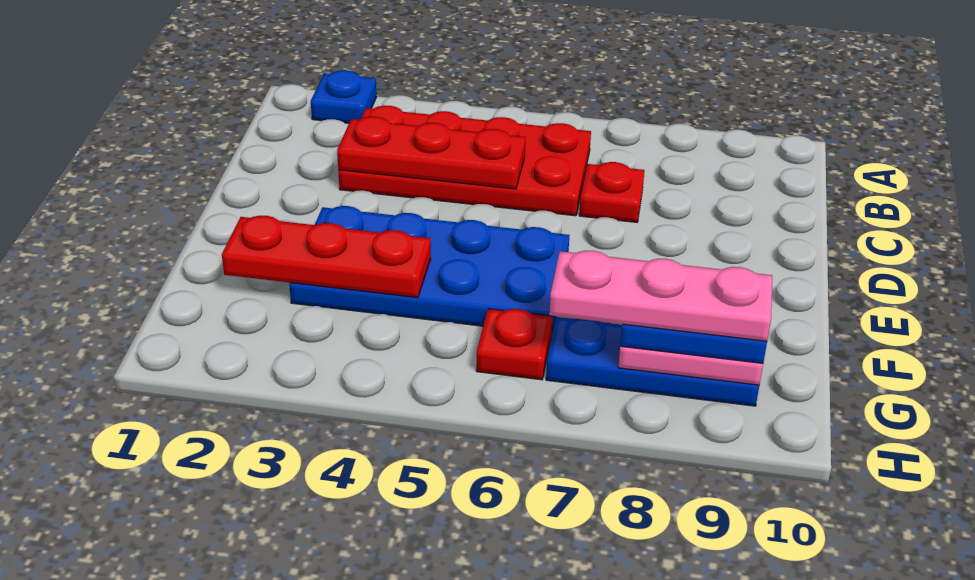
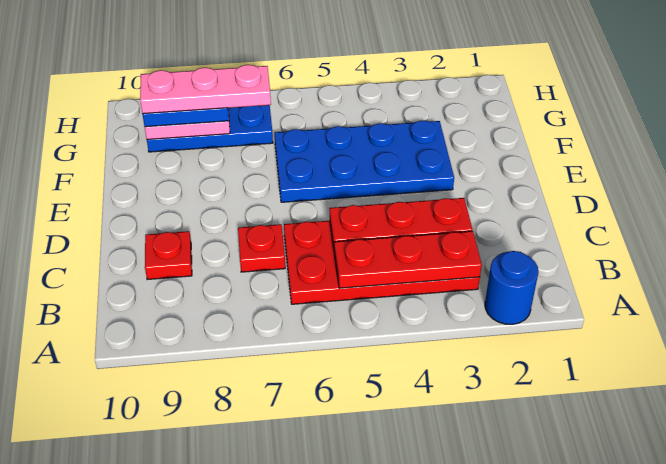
blue plate A2 level 1 -> blue round brick A2 level 1
red plate F2:F4 level 2 -> red plate B3:B5 level 2
red plate G6 level 1 -> red plate C9 level 1

